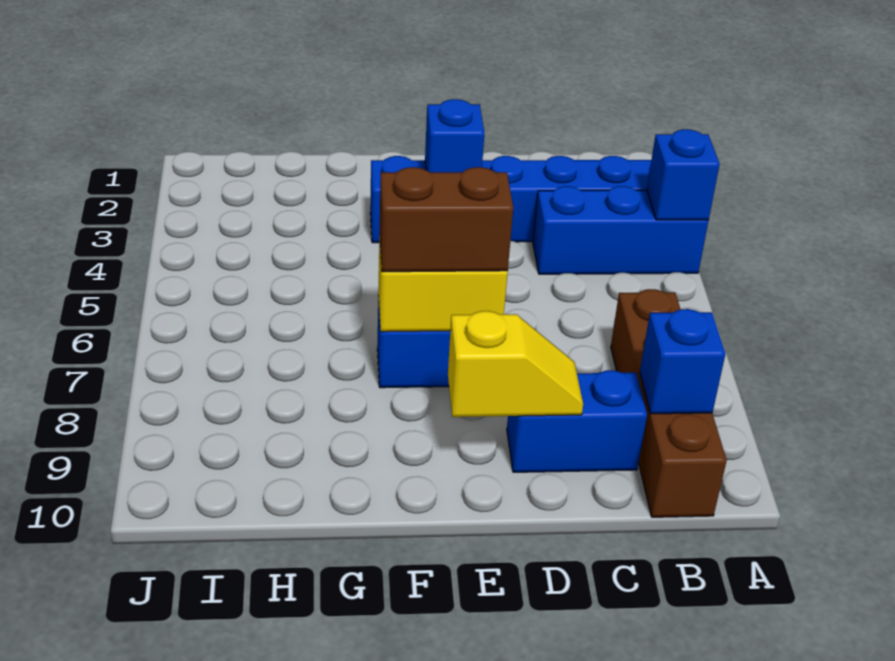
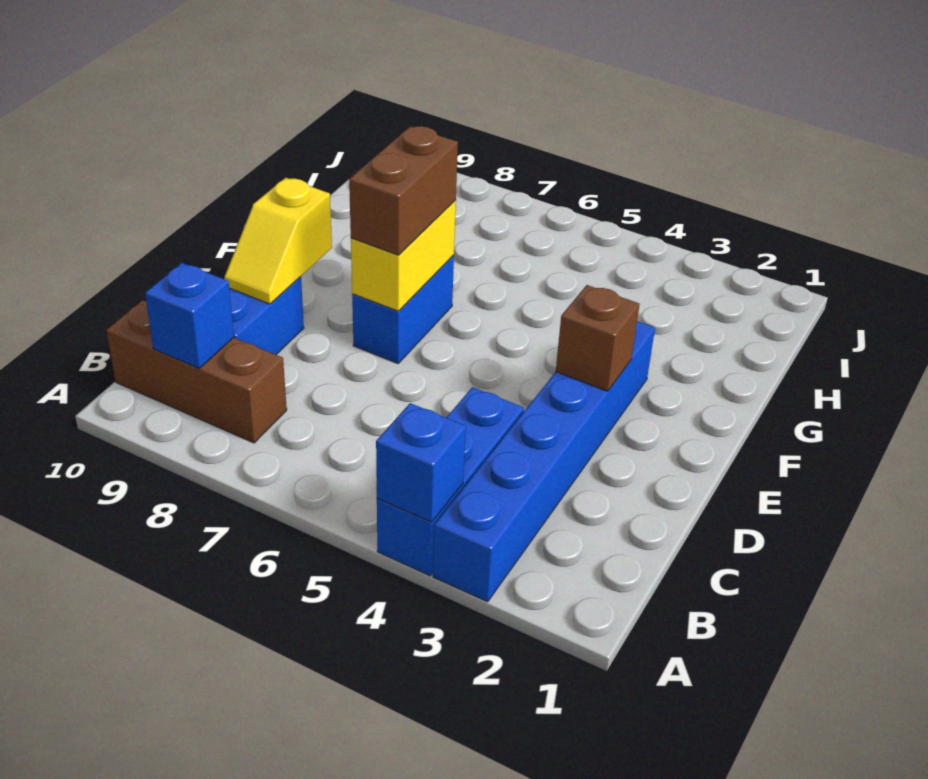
brown brick B7:B10 level 1 -> brown brick B8:B10 level 1
blue brick E3 level 2 -> brown brick E3 level 2

